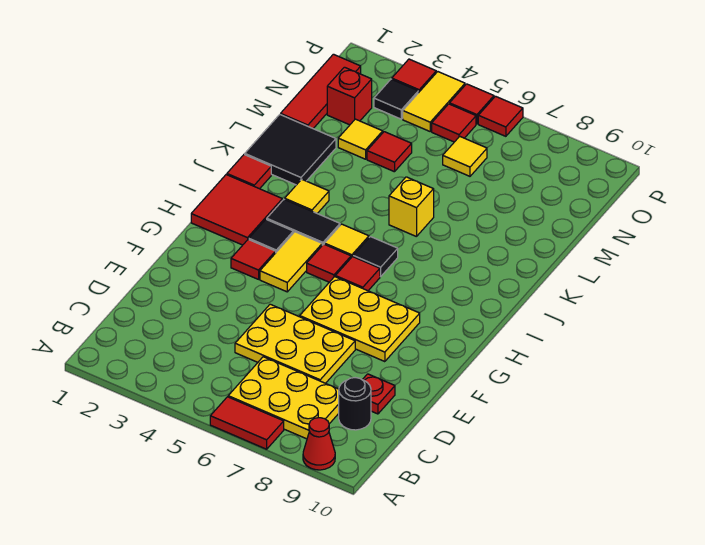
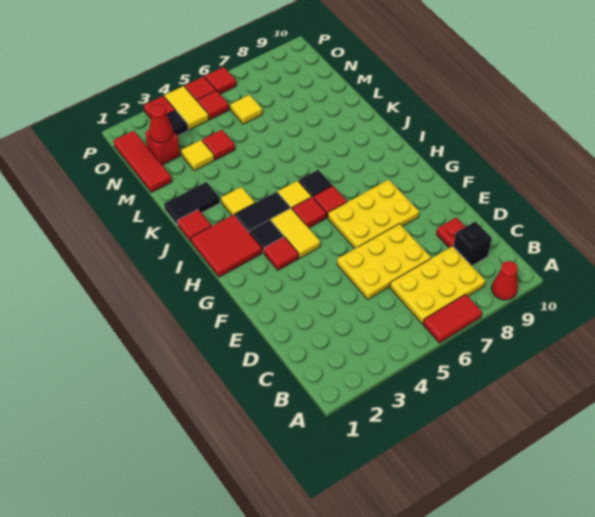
black round brick C9 level 1 -> black brick C9 level 1
black tile K1:L2 level 1 -> black tile K1:K2 level 1
yellow brick K6 level 1 -> none
none -> red cone N2 level 2

